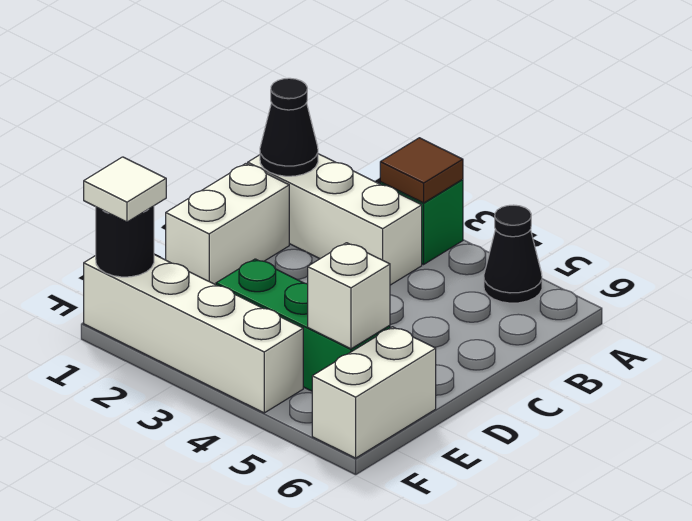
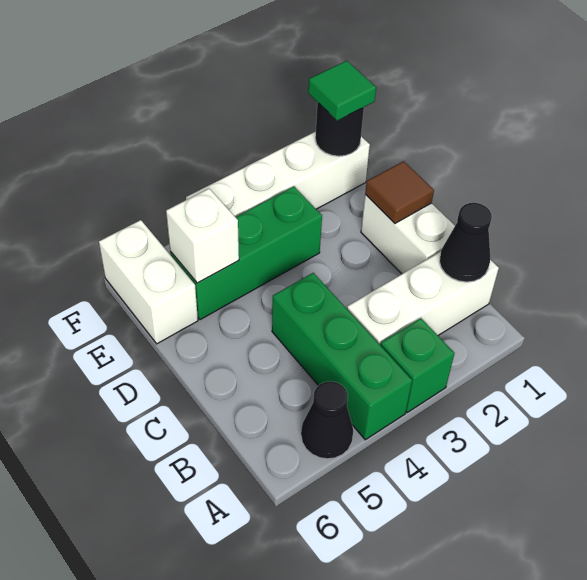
brown tile A3 level 2 -> brown tile D1 level 2
none -> green brick A4:C4 level 1
white tile F1 level 3 -> green tile F1 level 3

